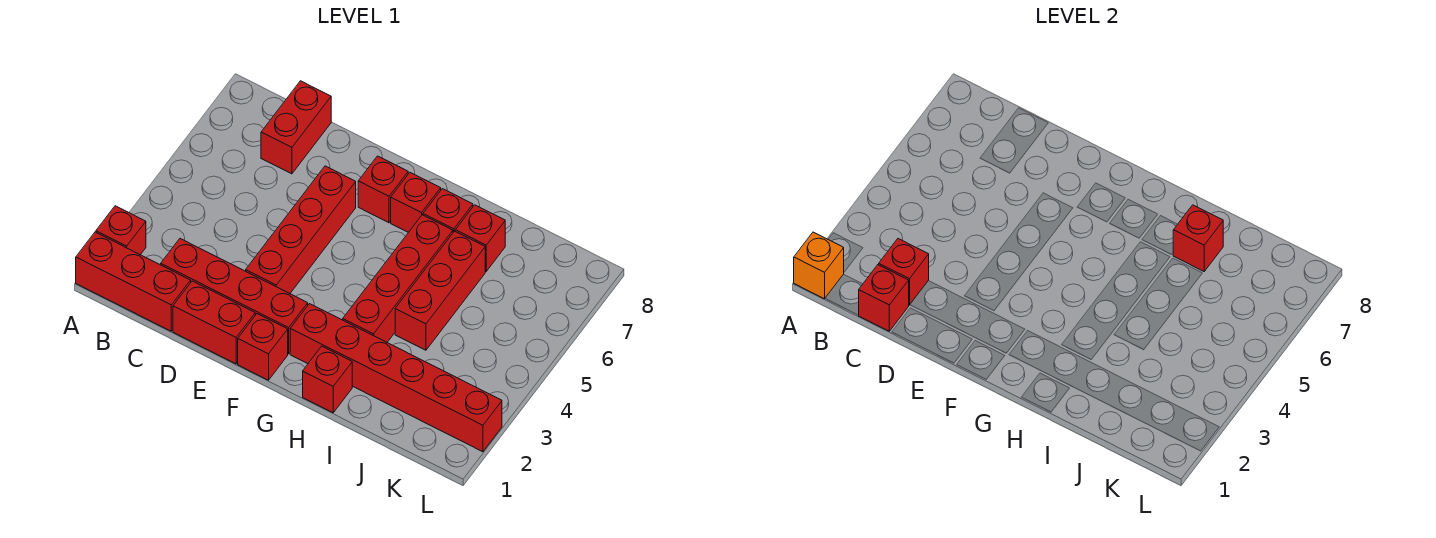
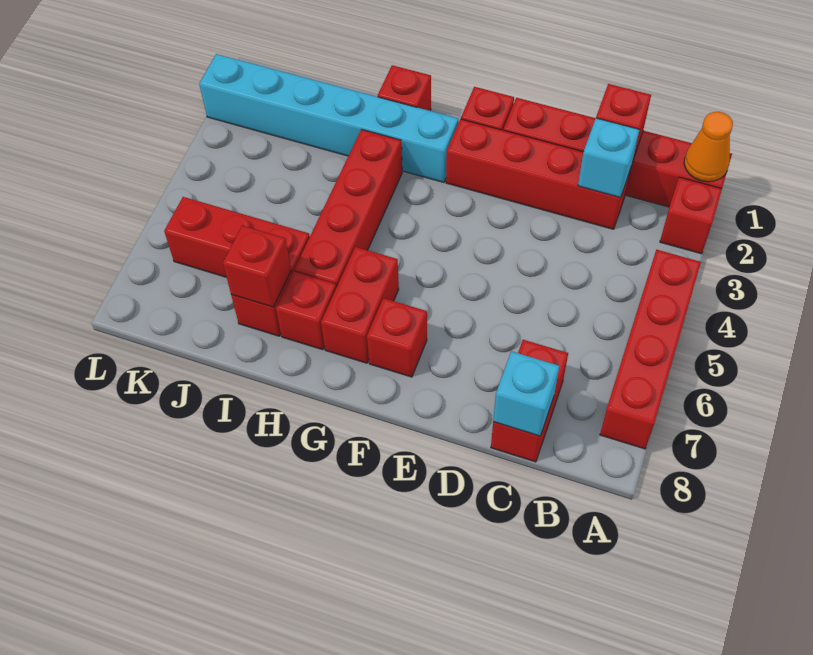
orange brick A1 level 2 -> orange cone A1 level 2
red brick C2 level 2 -> cyan brick C2 level 2
none -> cyan brick C8 level 2
red brick E3:E6 level 1 -> red brick A4:A7 level 1
red brick G2:L2 level 1 -> cyan brick G2:L2 level 1
red brick G7 level 1 -> red brick G6:G7 level 1
red brick I4:I6 level 1 -> red brick I6:K6 level 1

